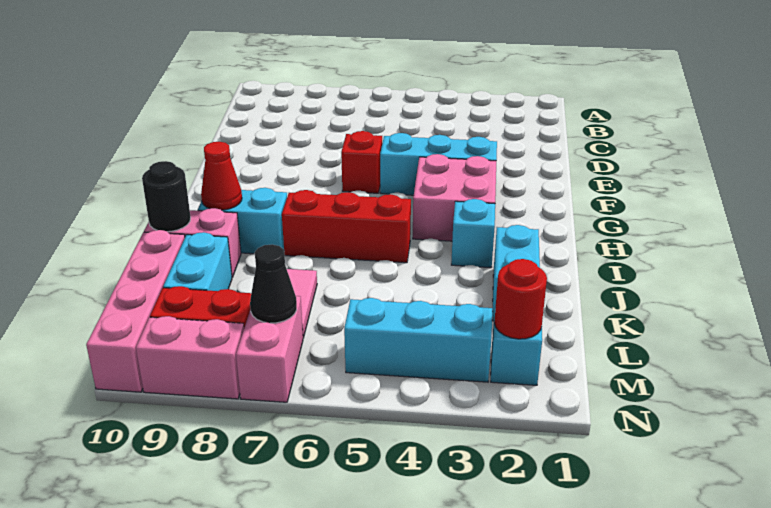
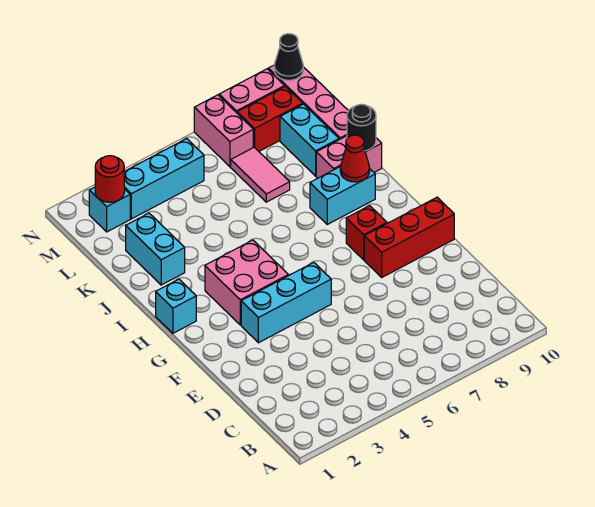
red brick F6 level 1 -> red brick G8 level 1
cyan brick I3 level 1 -> cyan brick H1 level 1
red brick I5:I7 level 1 -> red brick F8:F10 level 1
black cone M7 level 2 -> black cone N10 level 2

